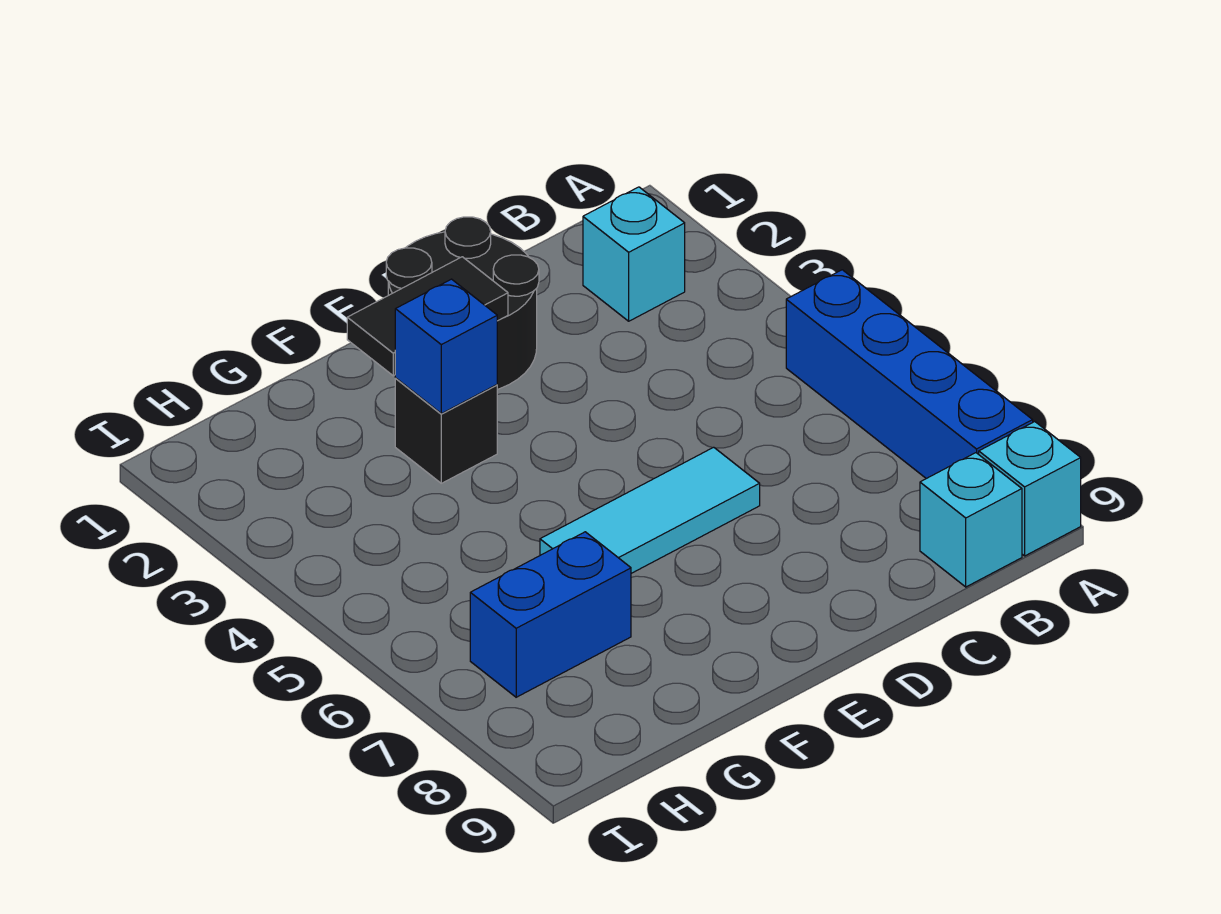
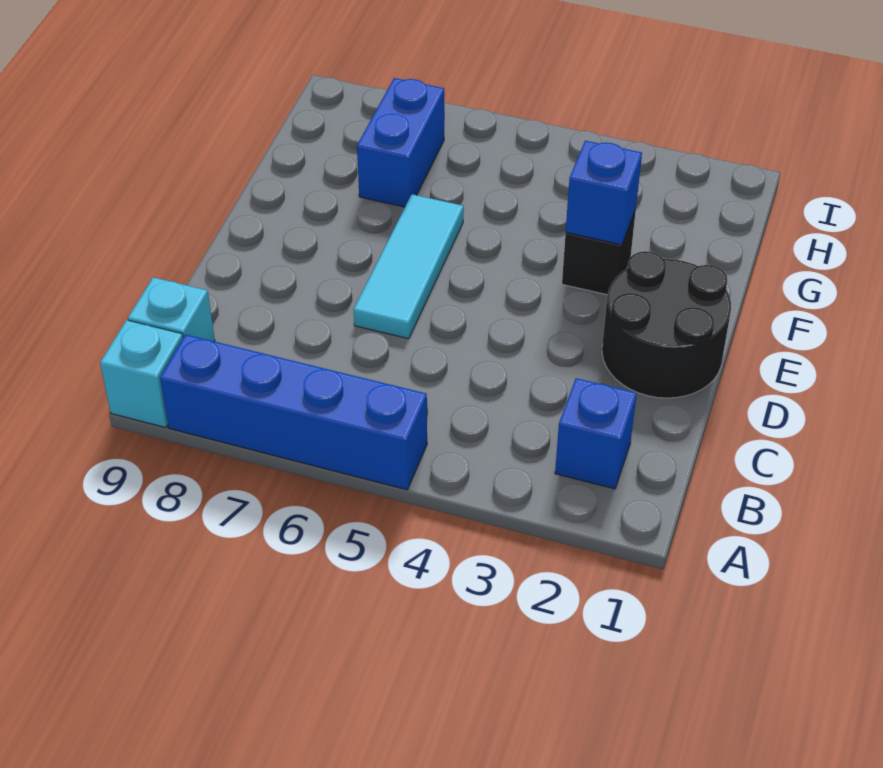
cyan brick B2 level 1 -> blue brick B2 level 1
black tile E2:F2 level 2 -> none

